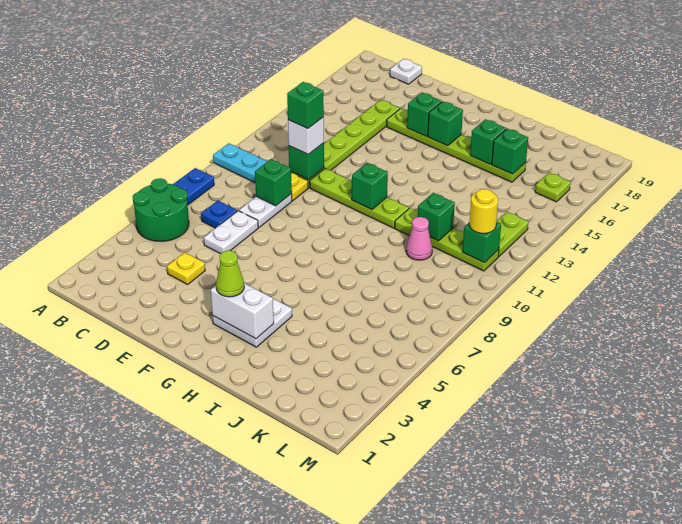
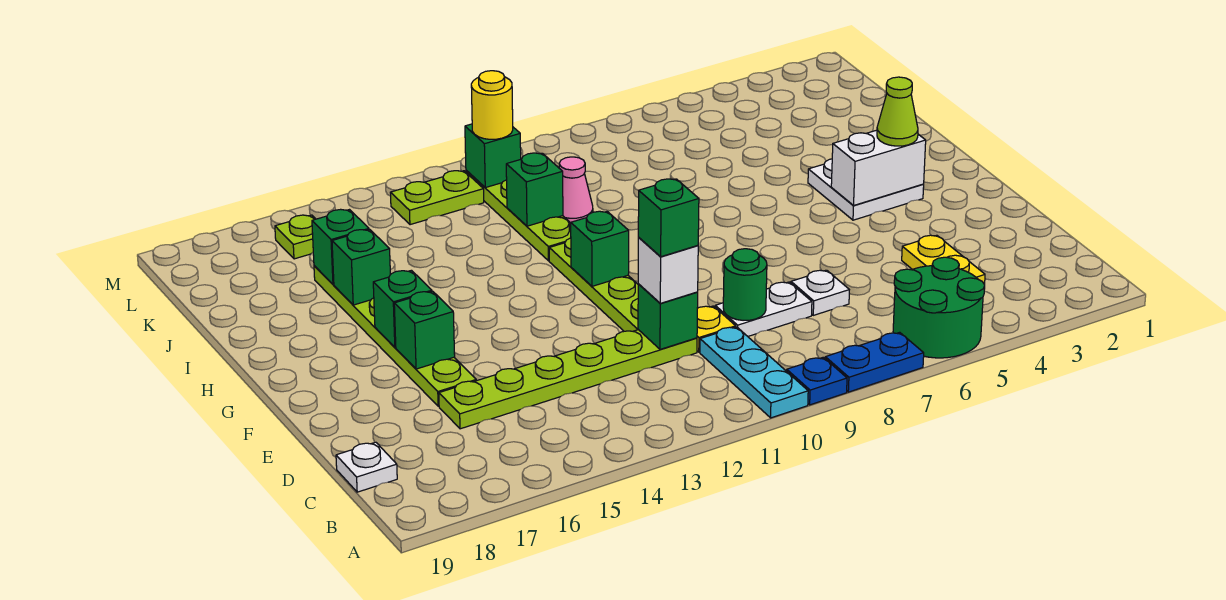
blue plate C7 level 1 -> blue plate A9 level 1
yellow plate D4 level 1 -> yellow plate C4:D4 level 1
white plate D6:D7 level 1 -> white plate D7 level 1
green brick D9 level 2 -> green round brick D9 level 2
white brick G3:H3 level 2 -> white brick G3:G4 level 2

